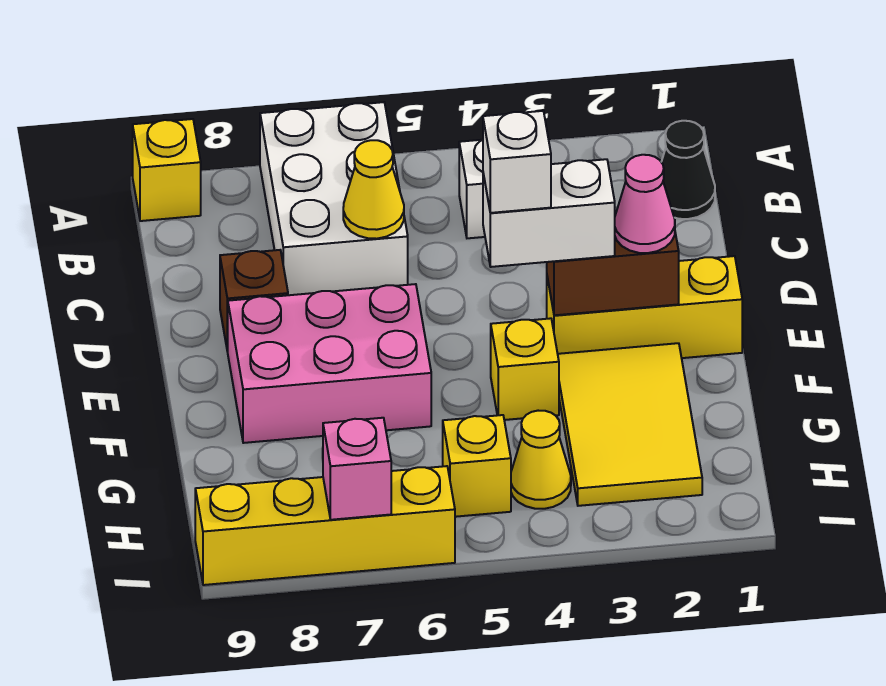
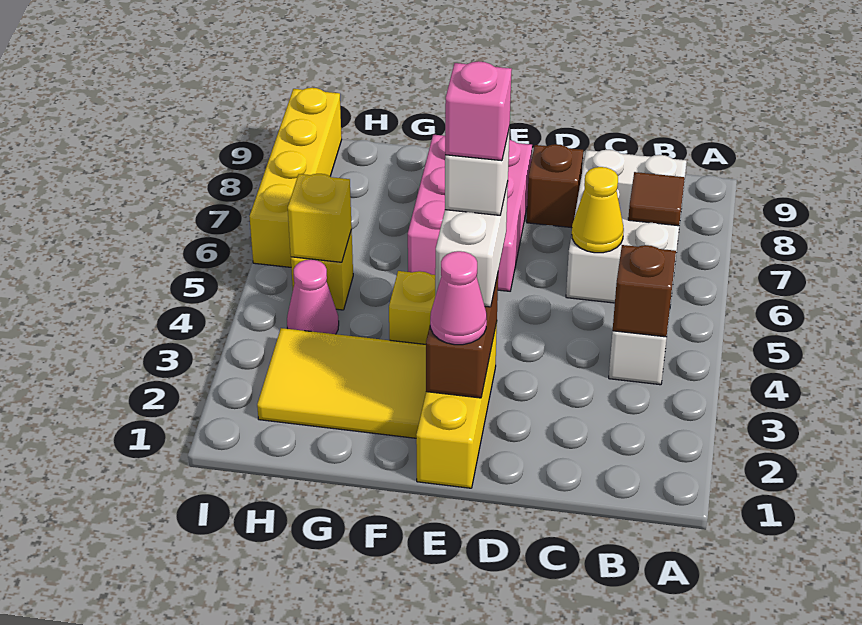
white brick A6:C7 level 1 -> white brick B6:C8 level 1
yellow brick A9 level 1 -> yellow brick H5 level 2
black cone B1 level 1 -> none
none -> brown brick B4 level 2
none -> brown tile B7 level 2
yellow cone H4 level 1 -> pink cone H4 level 1
pink brick I7 level 2 -> pink brick E4 level 5

